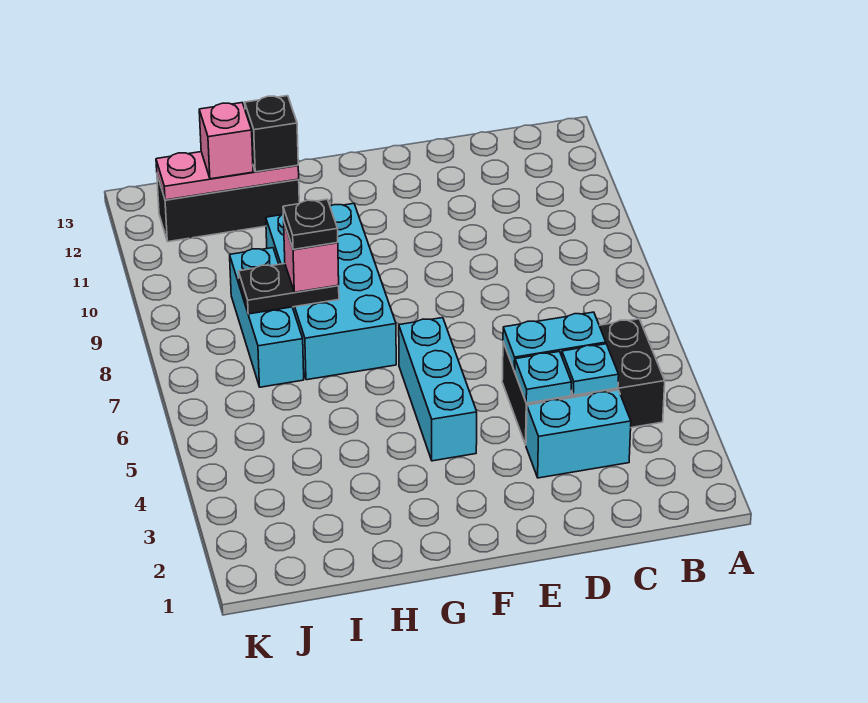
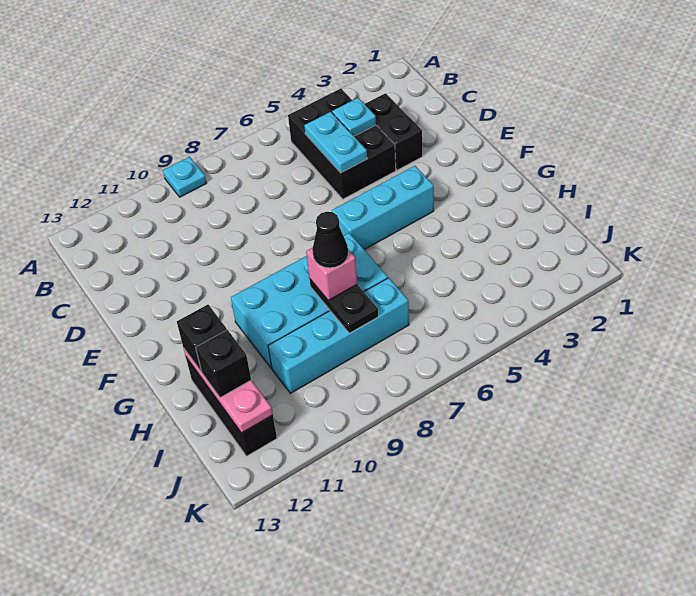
cyan brick C3:D3 level 1 -> black brick C3:D3 level 1
cyan plate D4 level 2 -> cyan plate A9 level 1
black plate H8 level 4 -> black cone H8 level 4
cyan brick I7:I9 level 1 -> cyan brick I7:I10 level 1
pink brick I12 level 3 -> black brick I12 level 3

